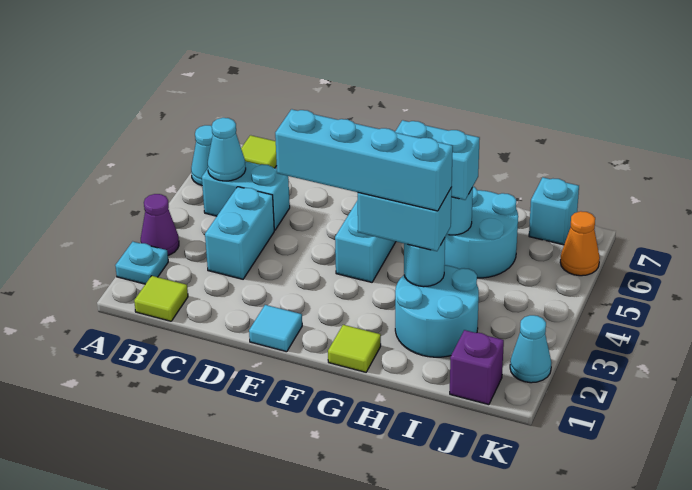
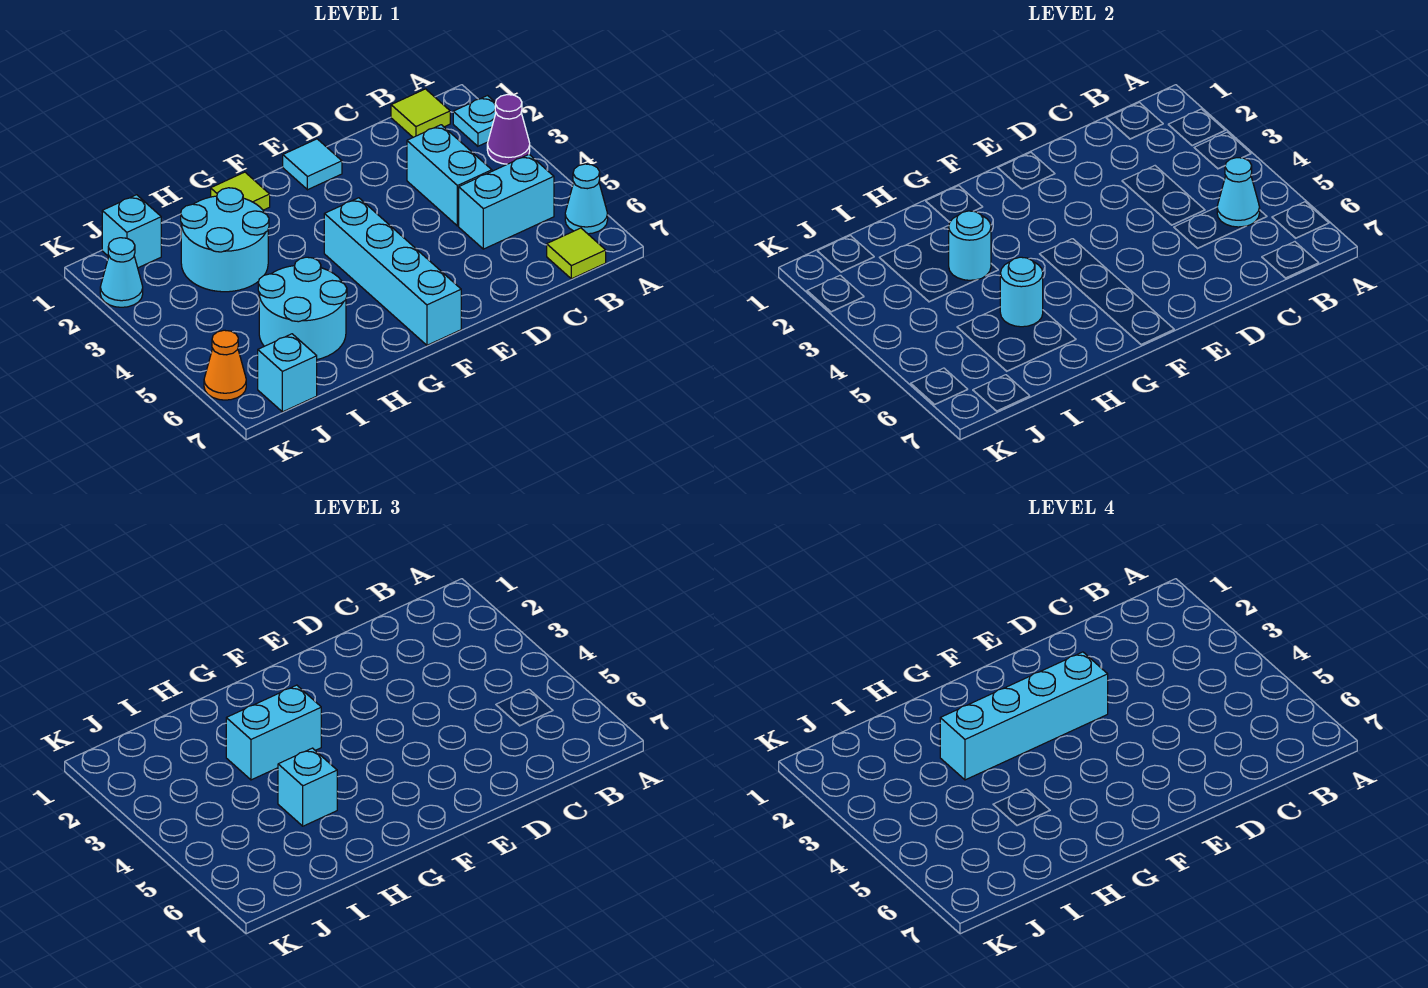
cyan brick G5:H5 level 3 -> cyan brick H5 level 3
purple brick J1 level 1 -> cyan brick J1 level 1

